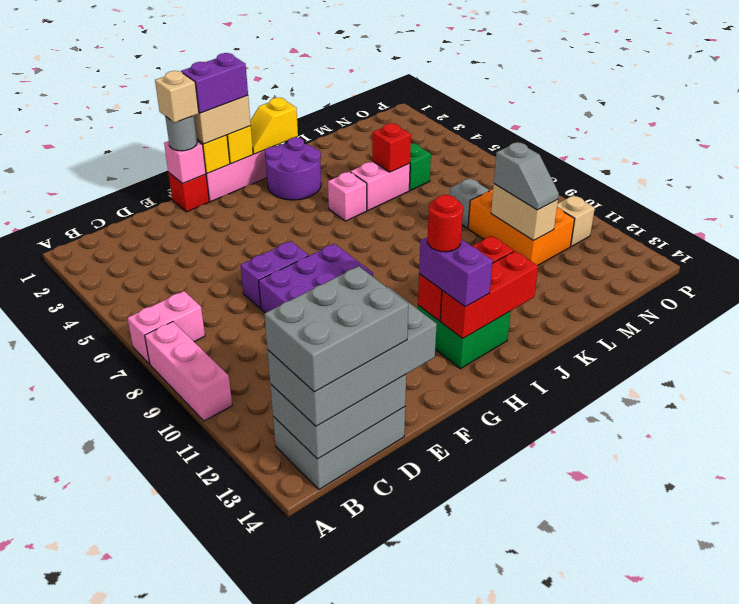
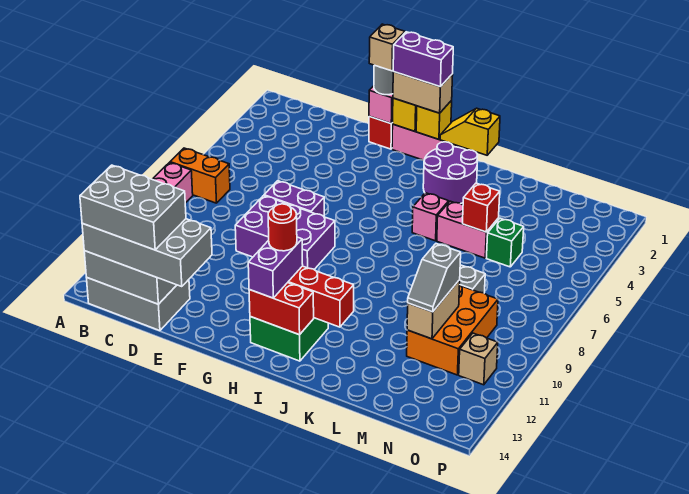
pink brick A7:B7 level 1 -> orange brick A7:B7 level 1
red brick H13:J13 level 2 -> red brick H13:I13 level 2

